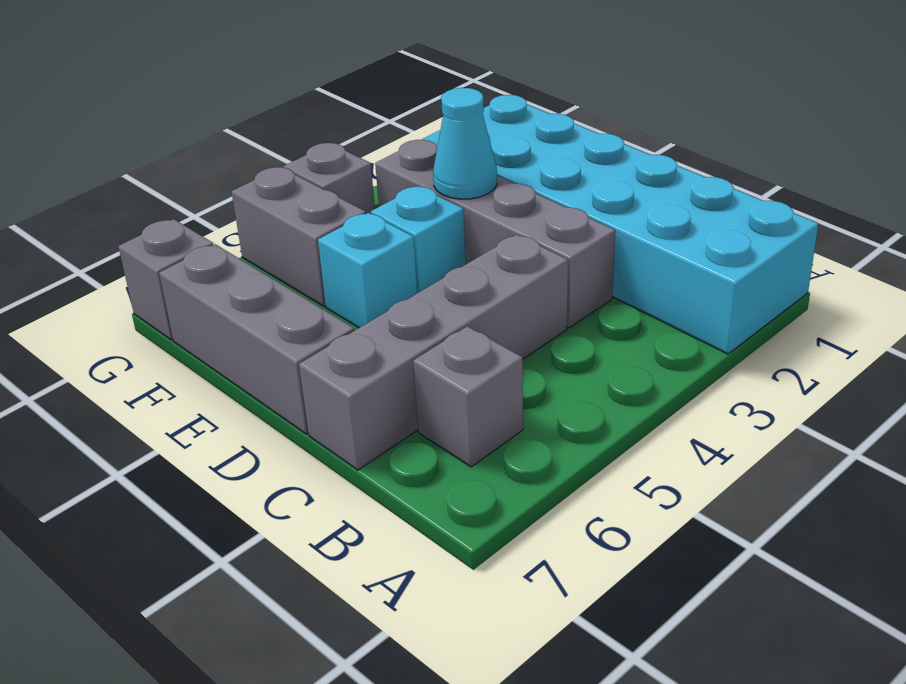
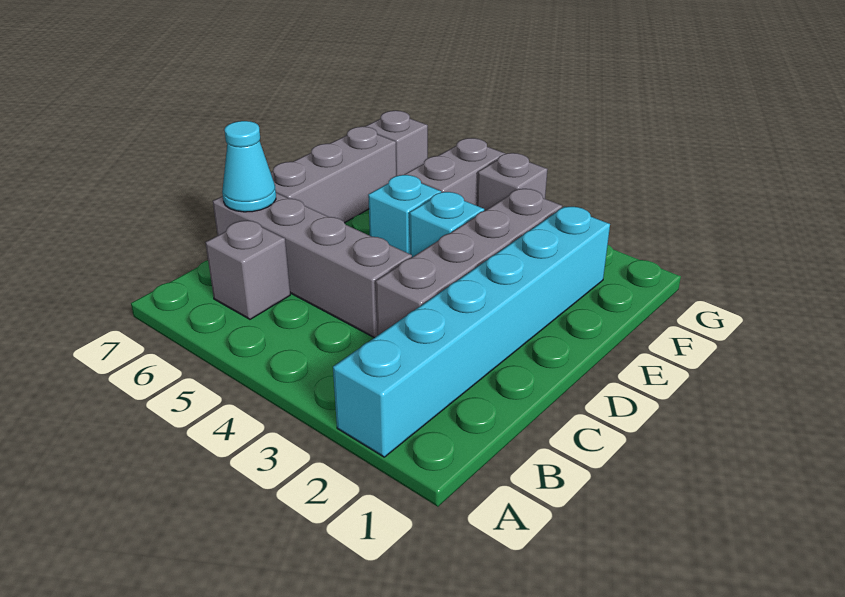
cyan brick A1:F2 level 1 -> cyan brick A2:F2 level 1
cyan cone E3 level 2 -> cyan cone C7 level 2

